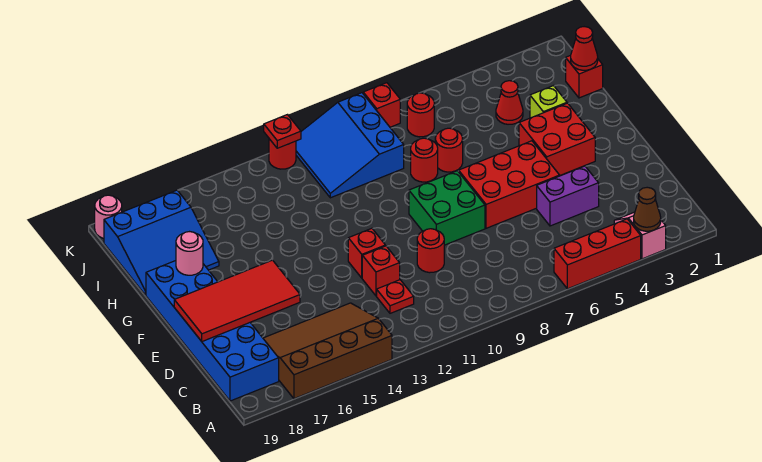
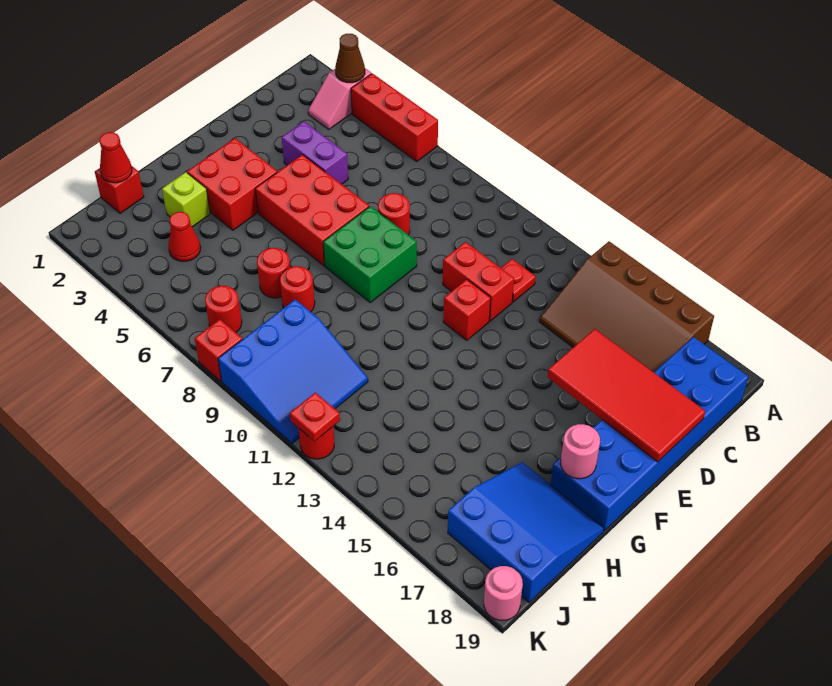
red round brick D10 level 1 -> red round brick D8 level 1
red brick D12 level 1 -> red brick D11:D12 level 1

